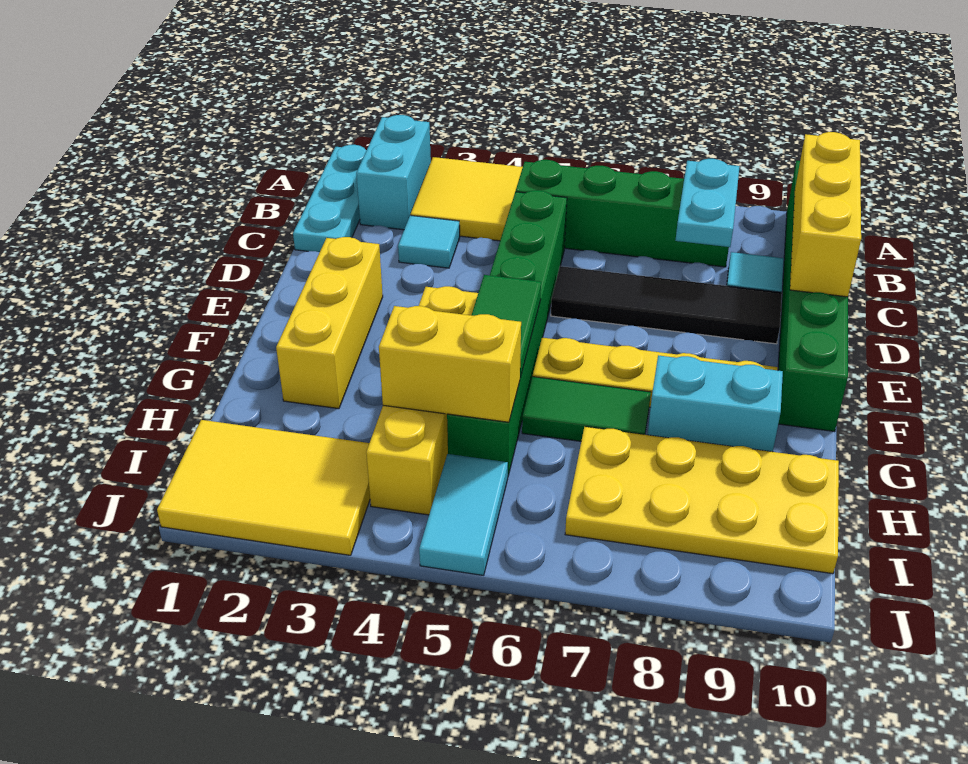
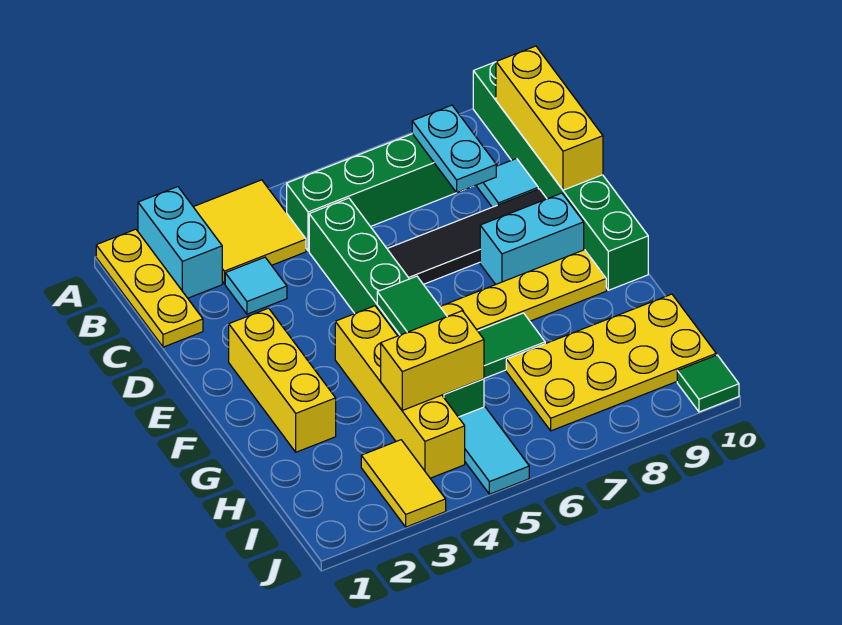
cyan plate A1:C1 level 1 -> yellow plate A1:C1 level 1
cyan brick G8:G9 level 1 -> cyan brick E8:E9 level 1
yellow tile I1:J3 level 1 -> yellow tile I3:J3 level 1
none -> green tile J10 level 1

